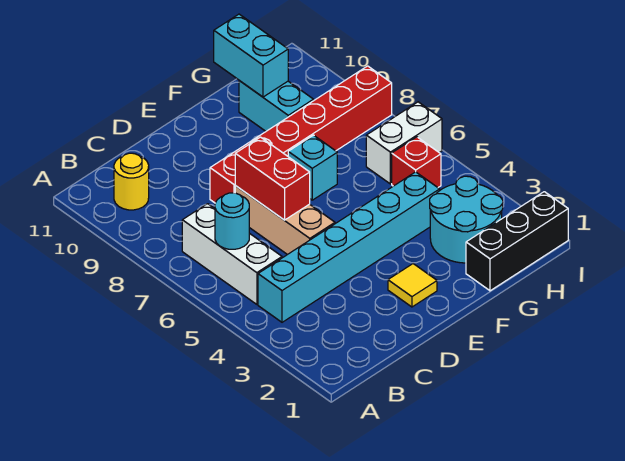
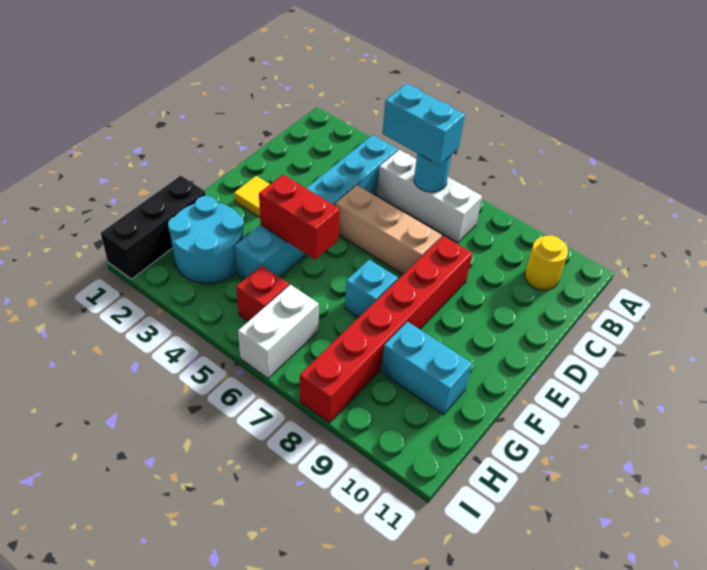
red brick D6:D7 level 2 -> red brick F4:F5 level 2
cyan brick G10:G11 level 2 -> cyan brick B5:B6 level 3

